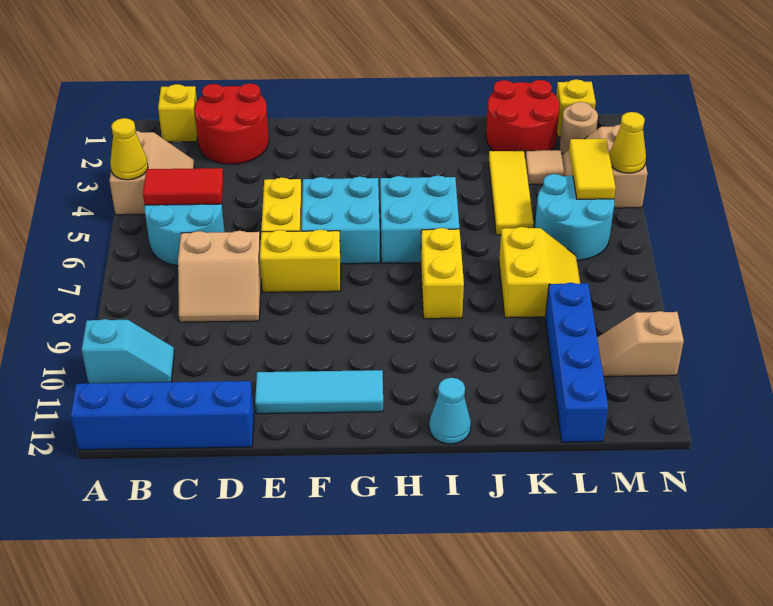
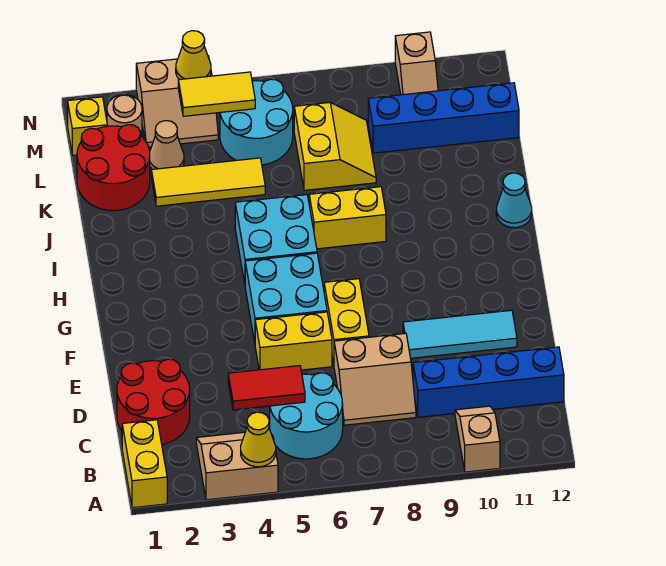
cyan slope A10:B10 level 1 top A -> tan slope A10:B10 level 1 top A
blue brick A12:D12 level 1 -> blue brick C9:C12 level 1
yellow brick B1 level 1 -> yellow brick A1:B1 level 1
red tile B5:C5 level 2 -> red tile C4:C5 level 2
tan slope C7:D8 level 1 top 7 -> tan slope C7:D8 level 1 top D
cyan tile E11:G11 level 1 -> cyan tile E9:E11 level 1
yellow slope K7:L8 level 1 top K -> yellow slope K7:L8 level 1 top 7
tan tile L3 level 1 -> tan cone L3 level 1

